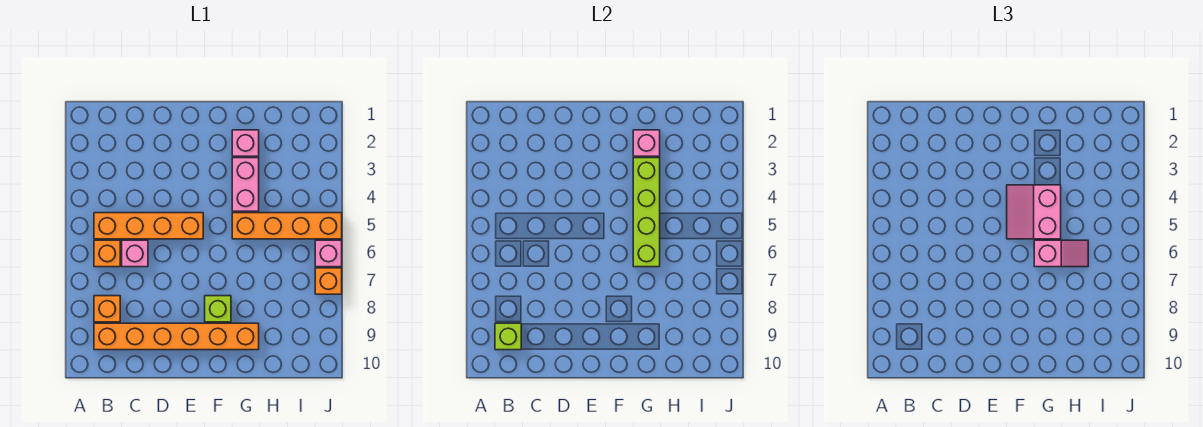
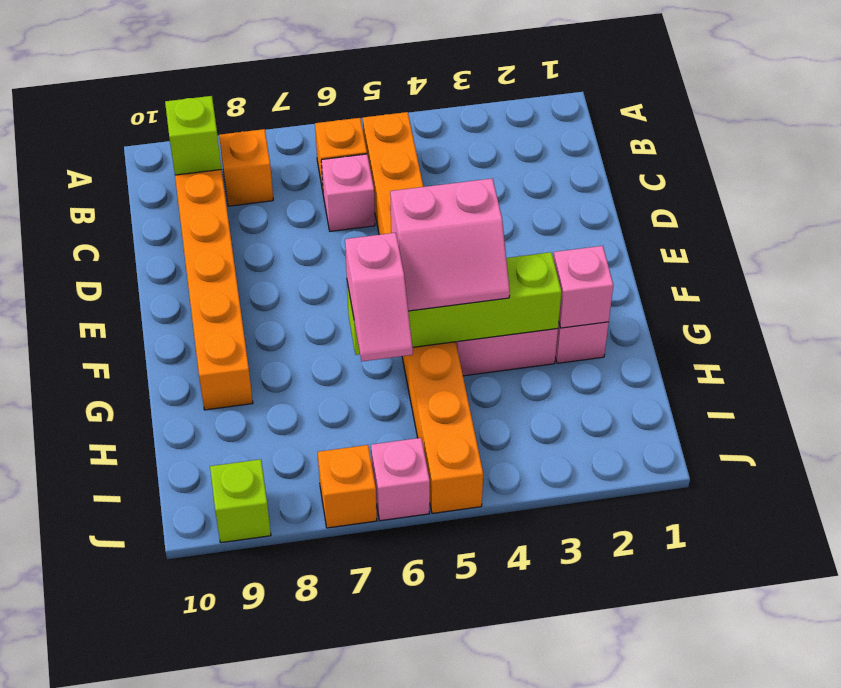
pink slope F4:G5 level 3 top G -> pink slope F4:G5 level 3 top F
lime brick F8 level 1 -> lime brick J9 level 1

